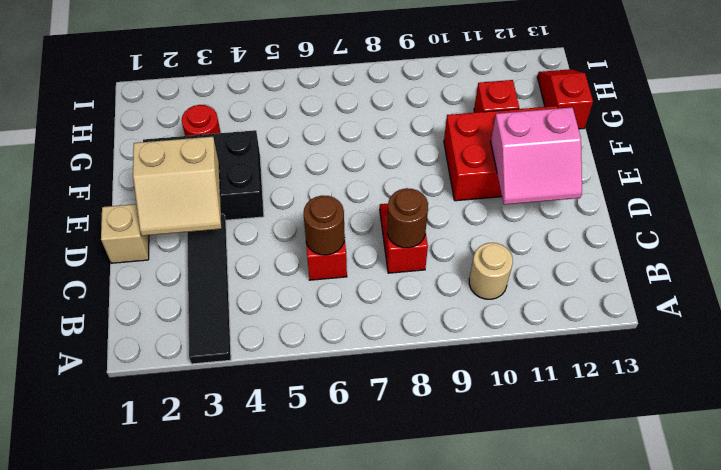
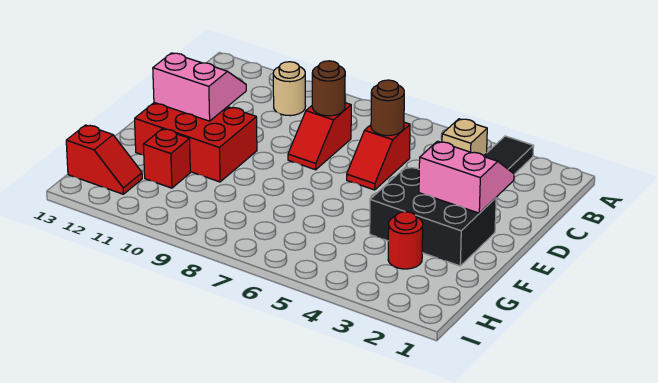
tan brick D1 level 1 -> tan brick B4 level 1
tan slope D2:E3 level 2 top E -> pink slope D2:E3 level 2 top E
red slope G13:H13 level 1 top G -> red slope H12:H13 level 1 top 13

